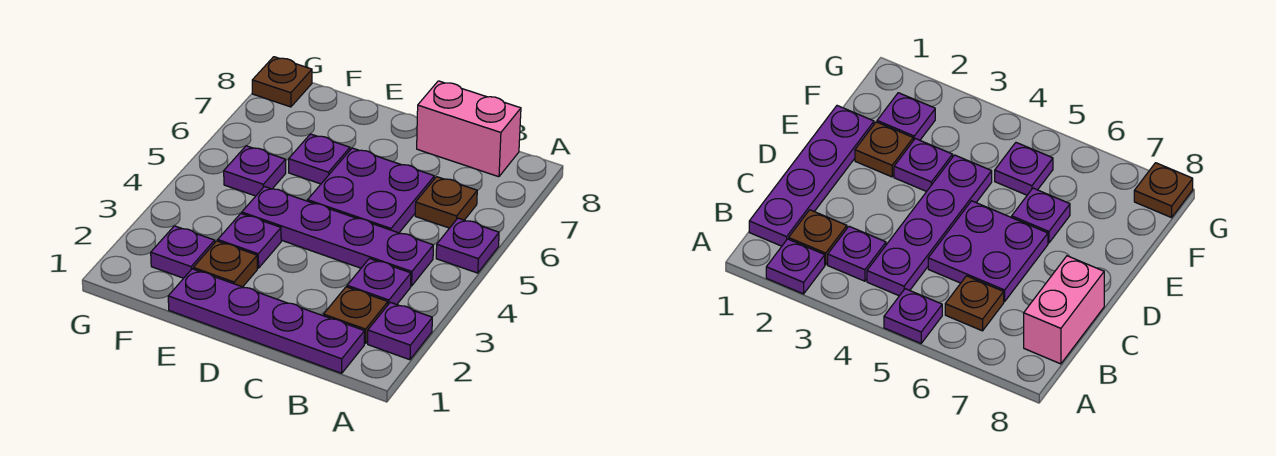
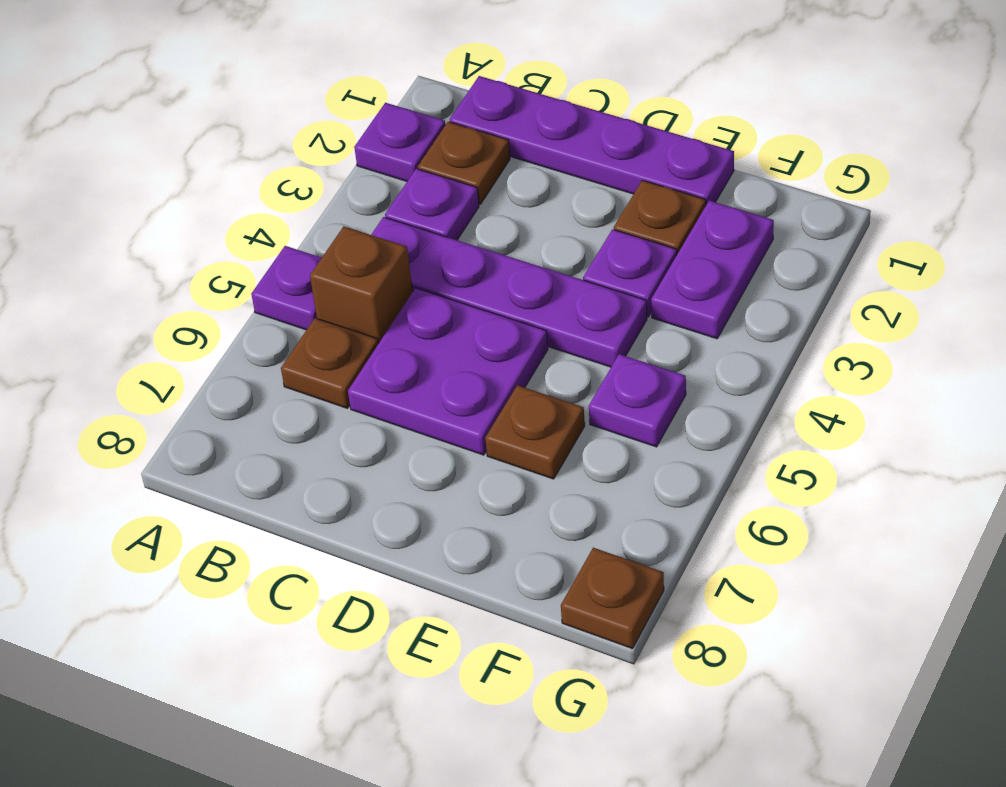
none -> brown brick B5 level 1
pink brick B8:C8 level 1 -> none
purple plate E6 level 1 -> brown plate E6 level 1
purple plate F2 level 1 -> purple plate F2:F3 level 1

